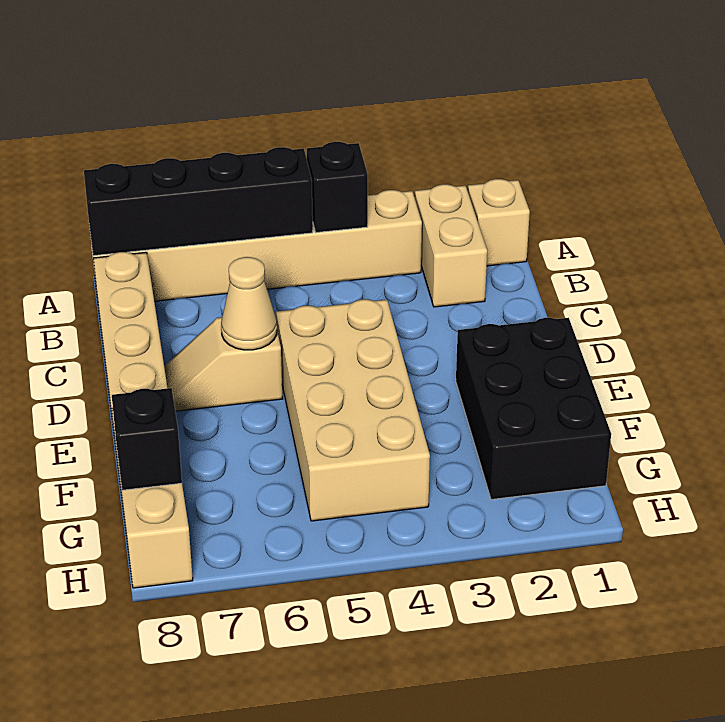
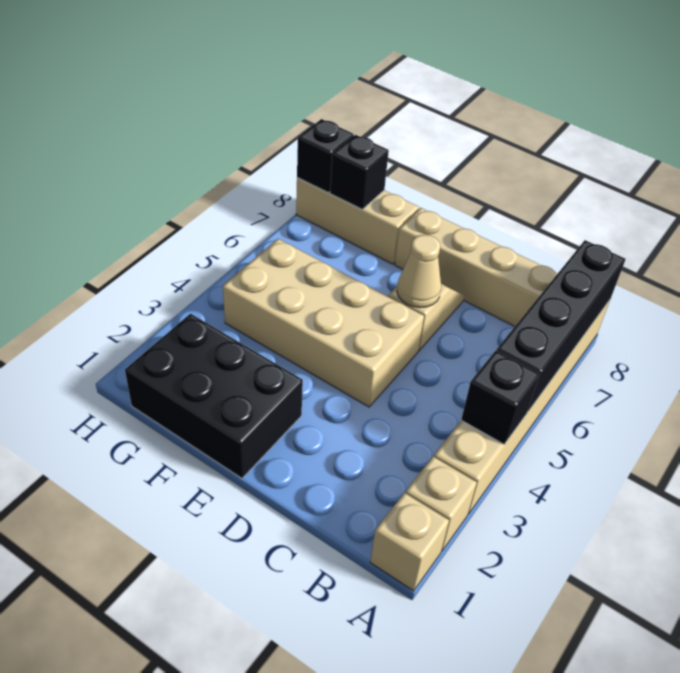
tan brick A2:B2 level 1 -> tan brick A2 level 1
none -> black brick H8 level 2

